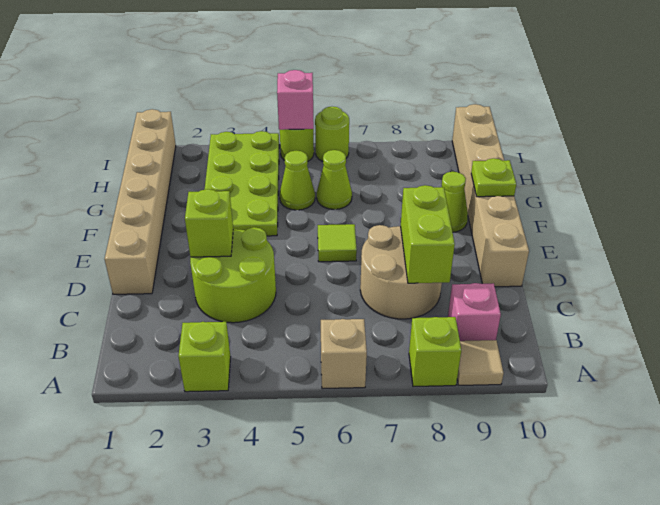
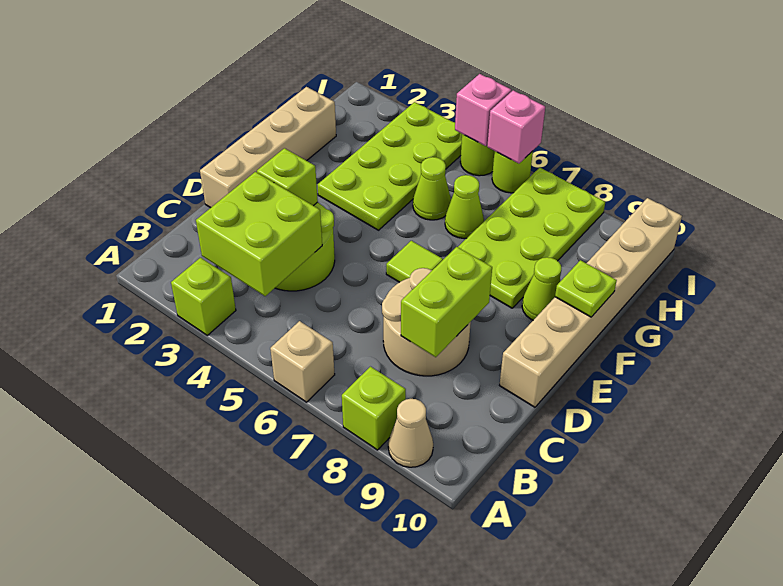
tan tile A9 level 1 -> tan cone A9 level 1
none -> lime brick B3:C4 level 2
pink brick B9 level 1 -> pink brick I6 level 2
tan brick D1:I1 level 1 -> tan brick D1:G1 level 1
none -> lime plate F7:I8 level 1

